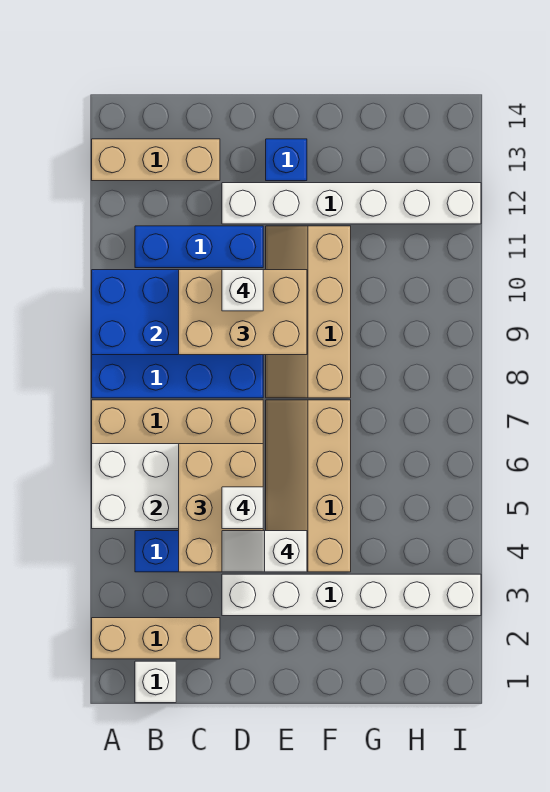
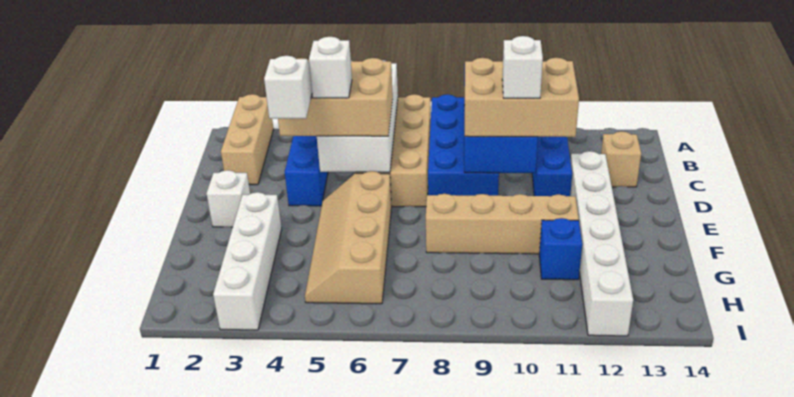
tan brick A13:C13 level 1 -> tan brick C13 level 1
white brick B1 level 1 -> white brick E2 level 1
tan brick C9:E10 level 3 -> tan brick C9:D11 level 3
white brick D3:I3 level 1 -> white brick F3:I3 level 1
tan slope E4:F7 level 1 top F -> tan slope E5:H6 level 1 top 6
blue brick E13 level 1 -> blue brick G11 level 1

